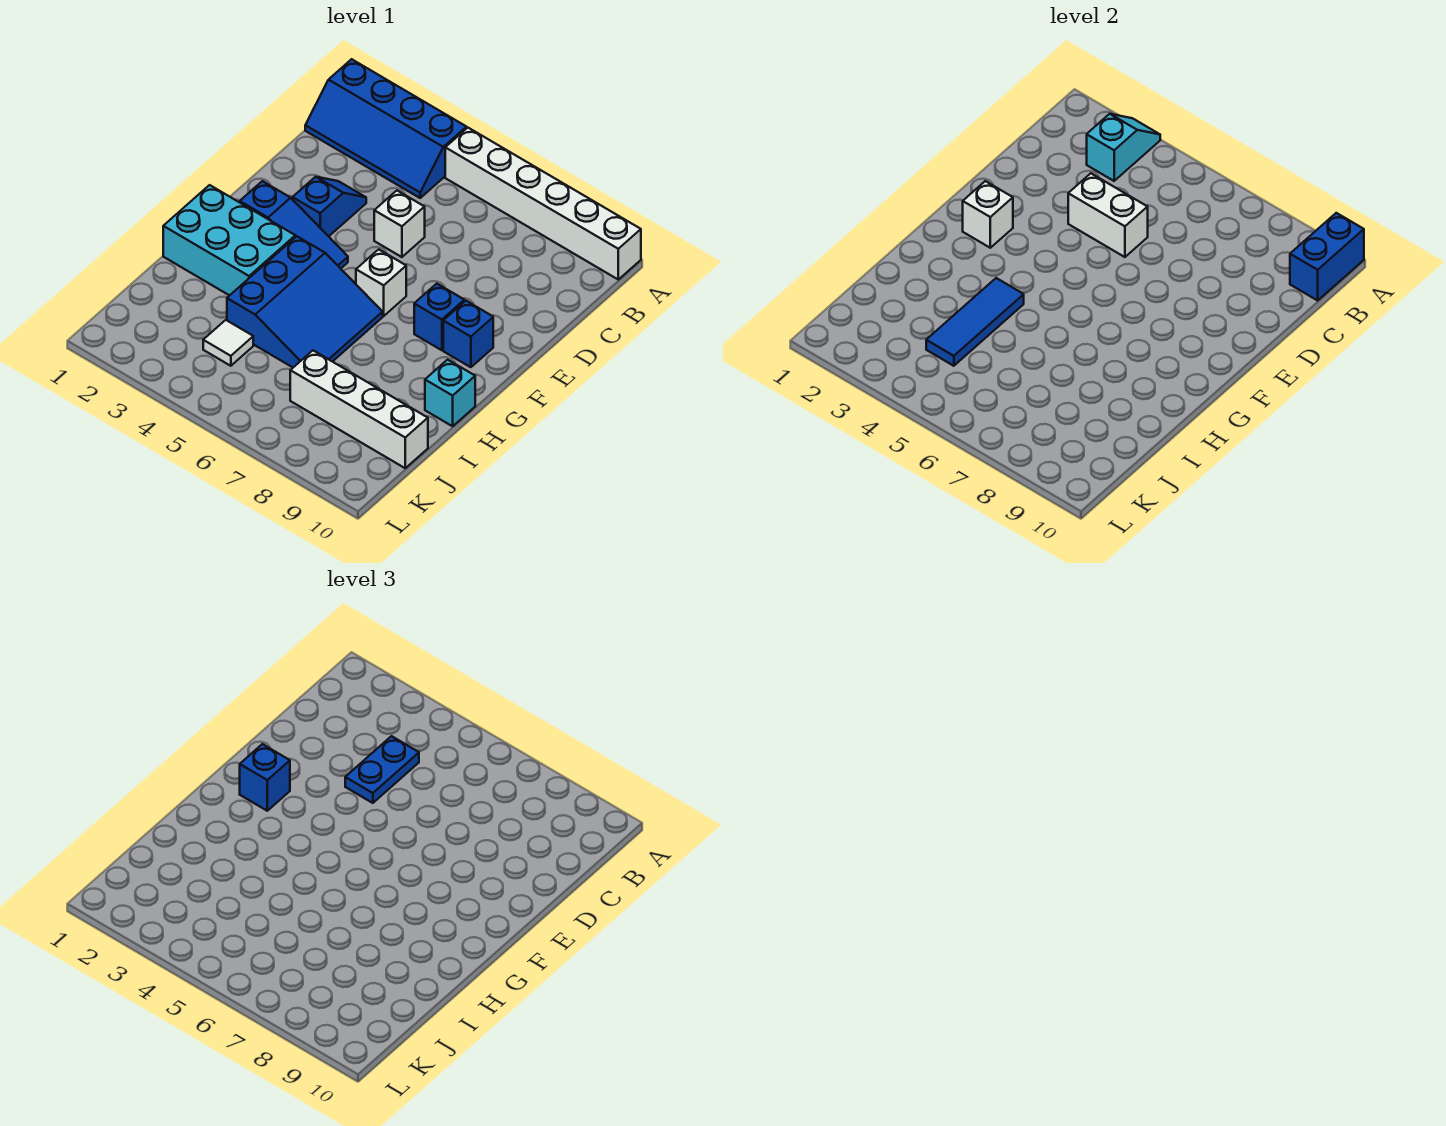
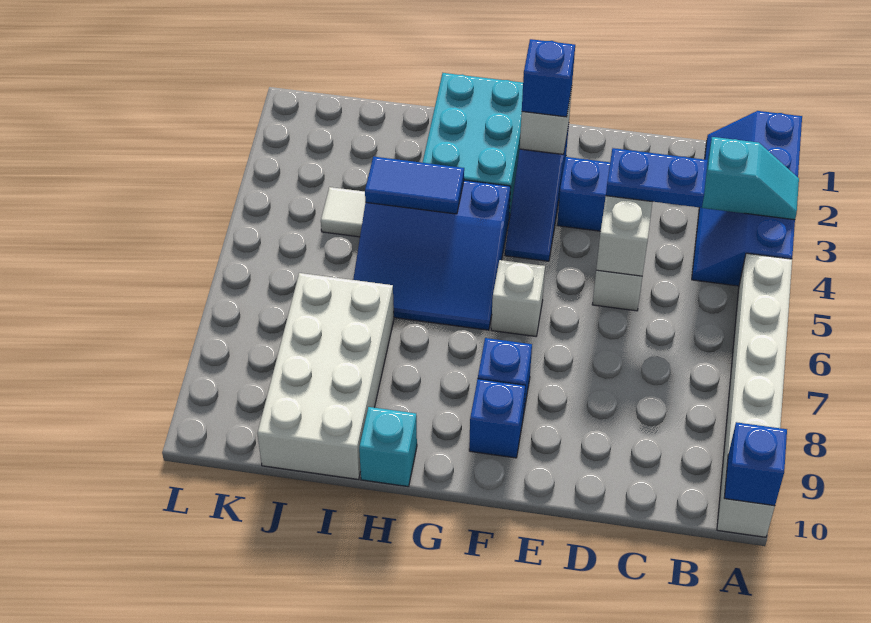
blue brick A10:B10 level 2 -> blue brick A10 level 2
blue tile H4:J4 level 2 -> blue tile H4:I4 level 2
white brick J7:J10 level 1 -> white brick I7:J10 level 1

